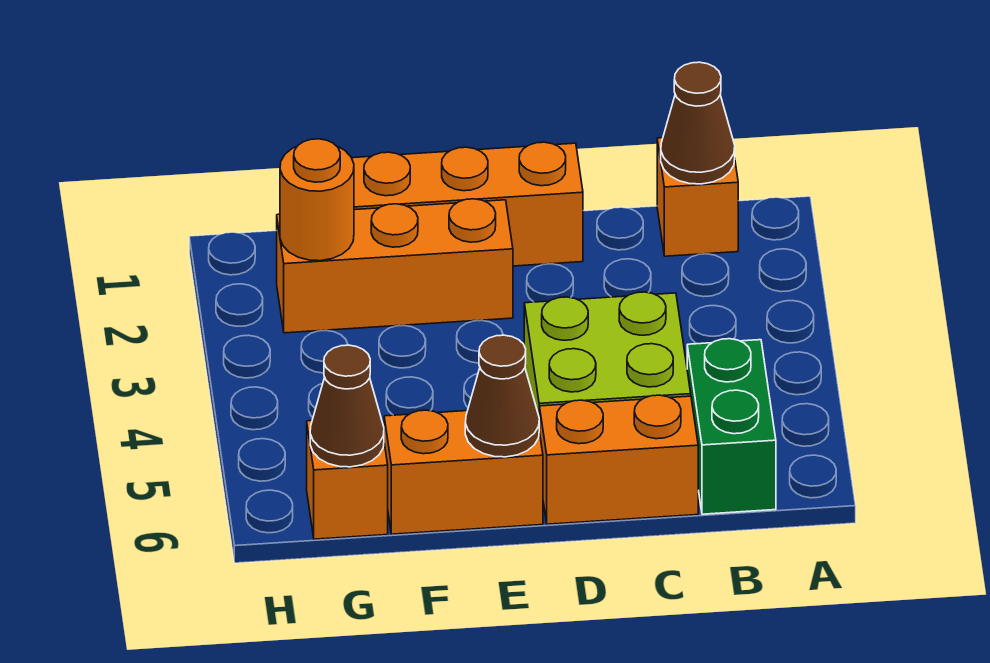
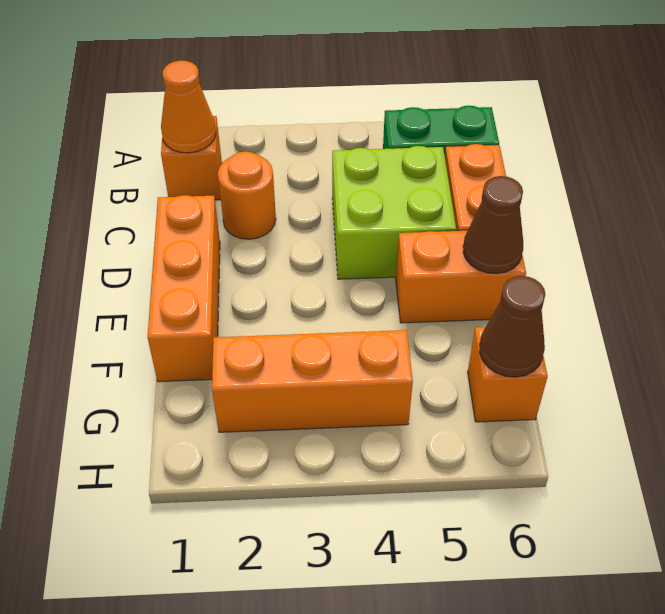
brown cone B1 level 2 -> orange cone B1 level 2
orange brick E2:G2 level 1 -> orange brick G2:G4 level 1
orange brick E6:F6 level 1 -> orange brick E5:E6 level 1
orange round brick G2 level 2 -> orange round brick C2 level 1

